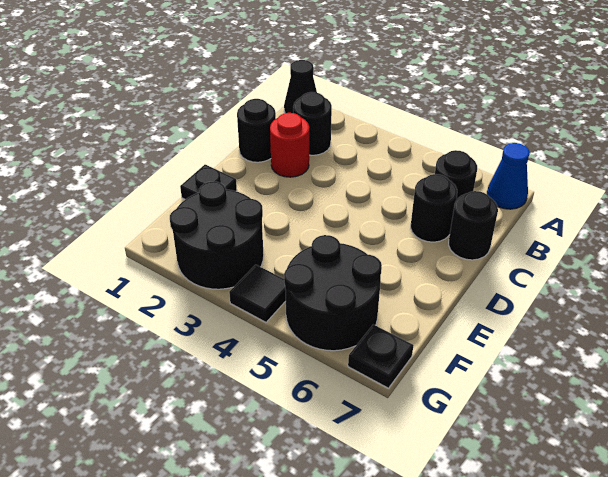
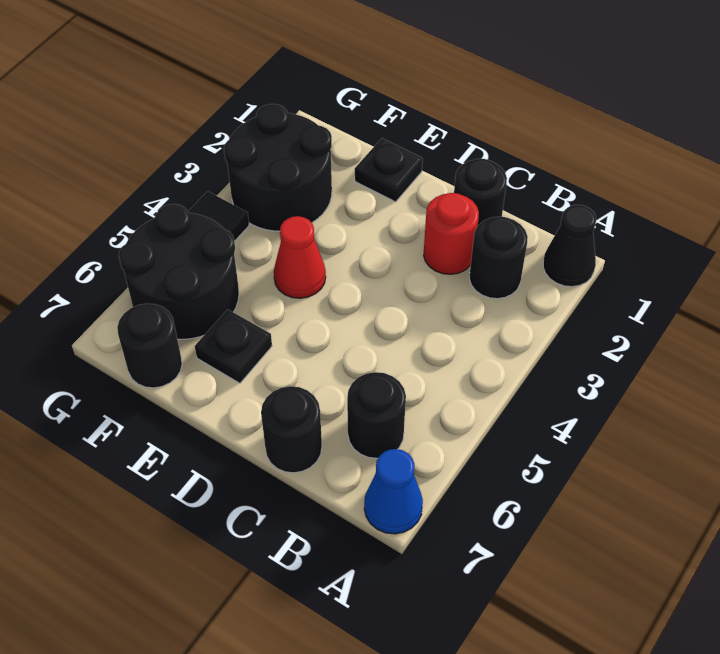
black round brick C6 level 1 -> black round brick F7 level 1
none -> red cone E4 level 1
black plate G7 level 1 -> black plate E6 level 1

